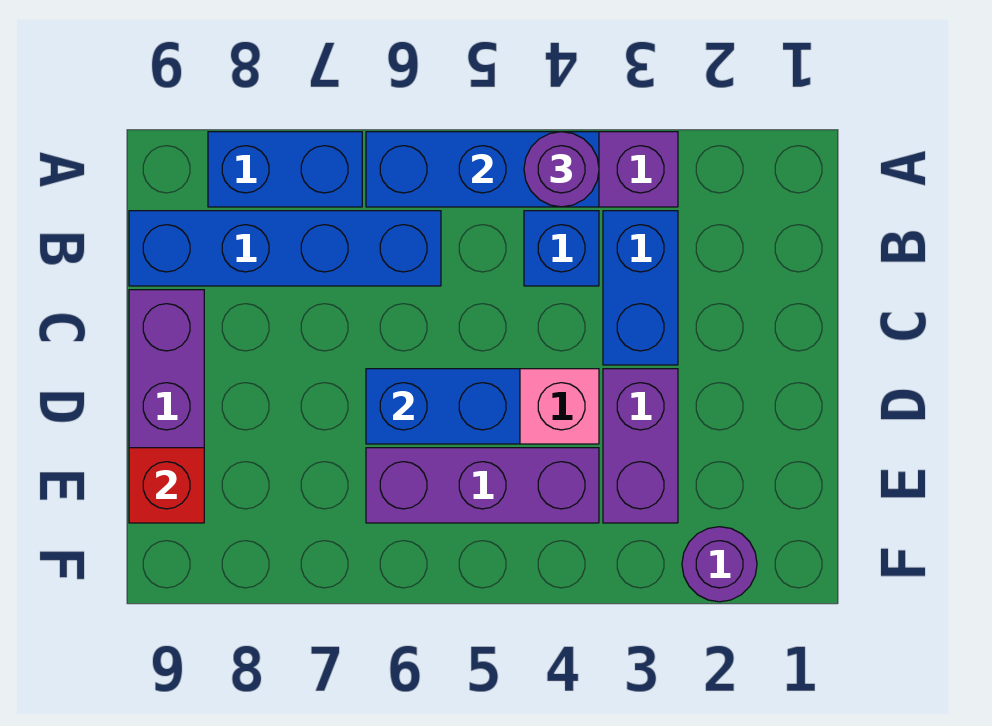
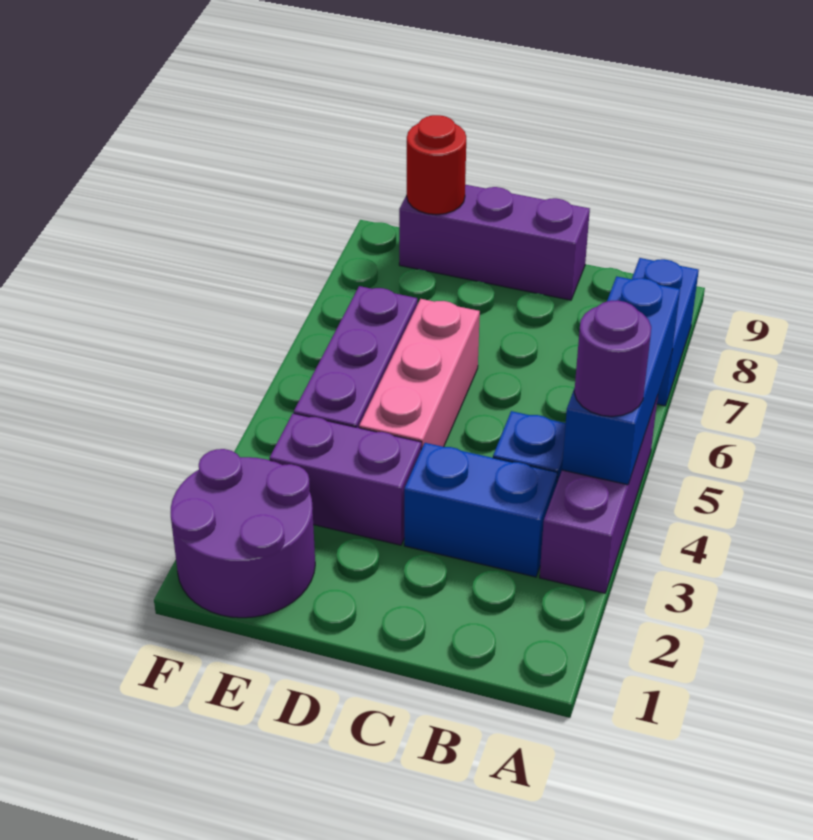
blue brick B6:B9 level 1 -> none
blue brick D5:D6 level 2 -> none
red brick E9 level 2 -> red round brick E9 level 2
purple round brick F2 level 1 -> purple round brick E1:F2 level 1

